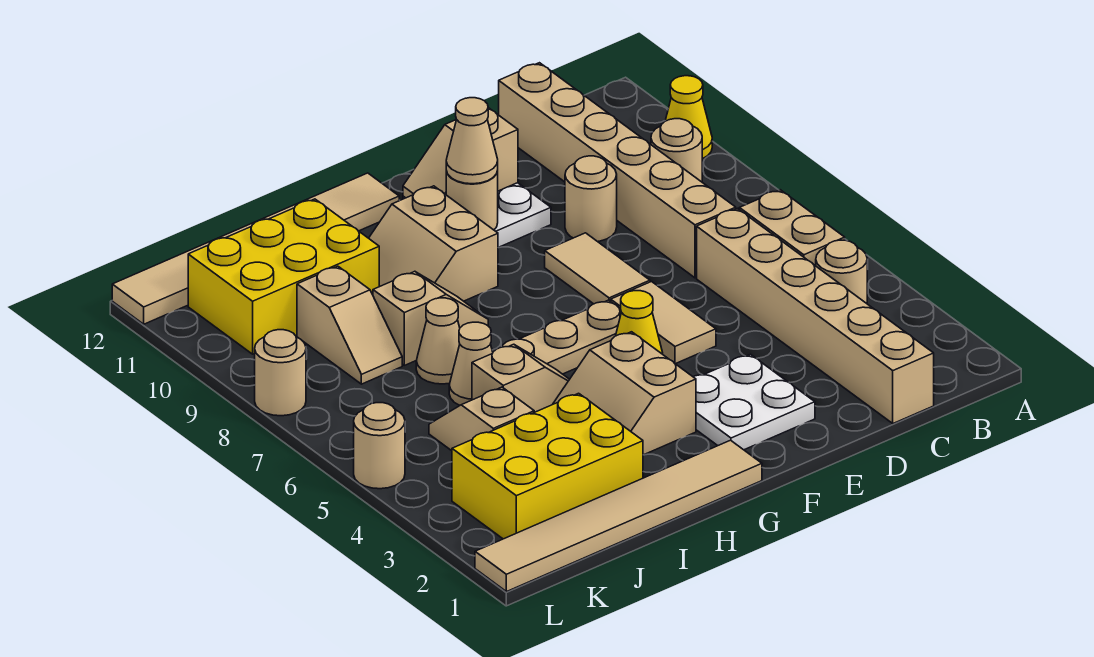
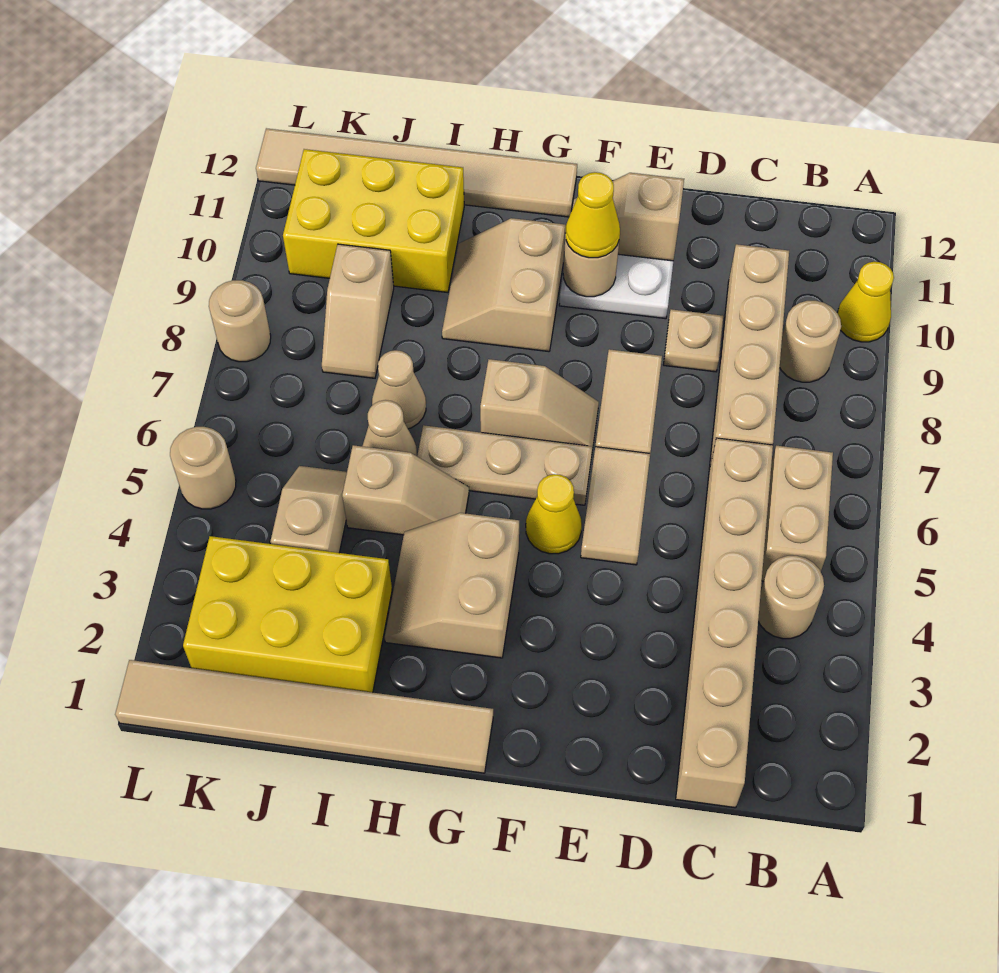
tan brick C7:C12 level 1 -> tan brick C7:C10 level 1
tan round brick D9 level 1 -> tan plate D9 level 1
white plate E2:F3 level 1 -> none
tan cone F10 level 3 -> yellow cone F10 level 3
tan slope H8:I8 level 1 top I -> tan slope F7:G7 level 1 top G

